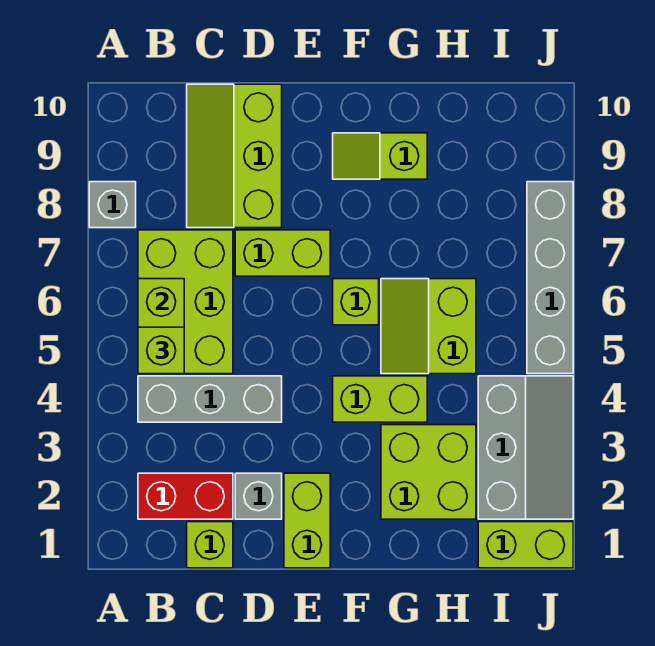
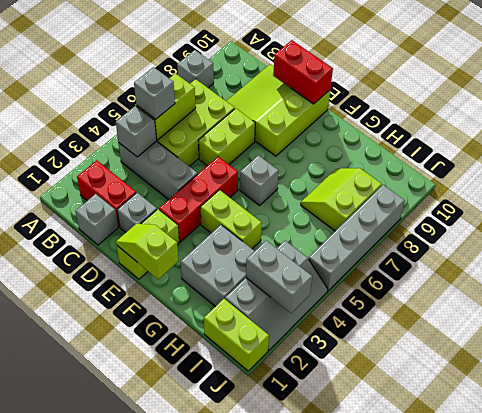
none -> grey brick B4 level 2
lime brick B5 level 3 -> grey brick B5 level 3
lime brick C1 level 1 -> grey brick C1 level 1
lime slope C8:D10 level 1 top D -> lime slope C8:E10 level 1 top E
lime brick D7:E7 level 1 -> lime brick D6:D7 level 1
none -> red brick D10:E10 level 2
none -> red brick E3:E5 level 1
lime brick F6 level 1 -> grey brick F6 level 1
lime slope F9:G9 level 1 top G -> lime slope E1:F1 level 2 top F
lime brick G2:H3 level 1 -> grey brick G2:H3 level 1
lime slope G5:H6 level 1 top H -> lime slope H7:I8 level 1 top I
none -> grey brick I3:J3 level 2

